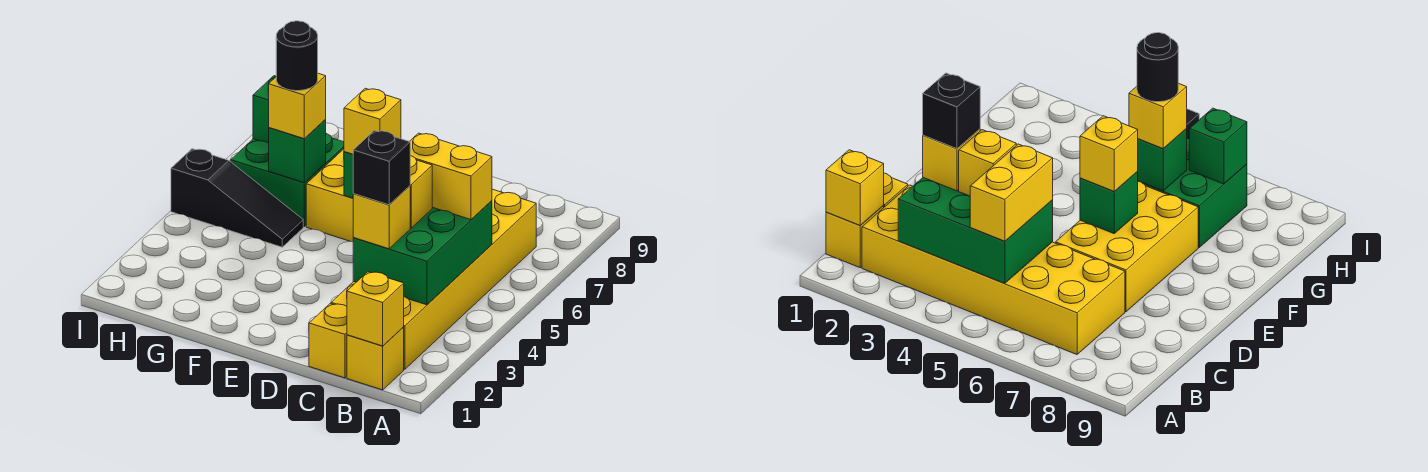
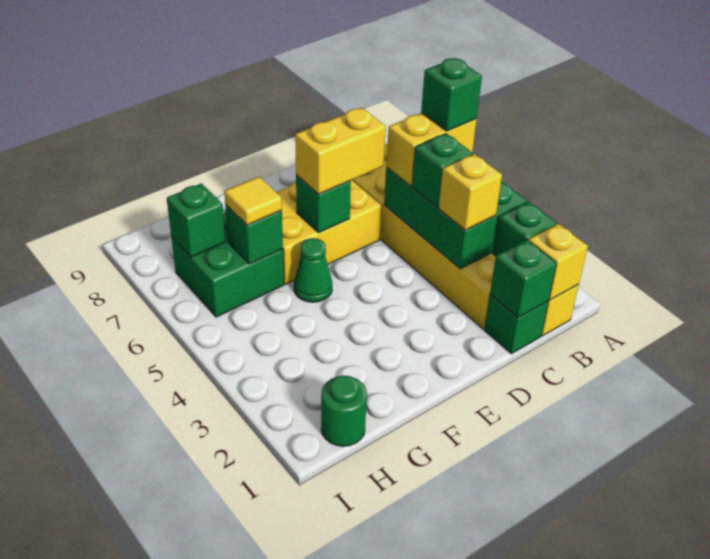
none -> green brick B2 level 2
none -> green brick B5 level 4
yellow brick C1 level 1 -> green brick C1 level 1
none -> green brick C1 level 2
black brick C3 level 4 -> none
yellow brick C4 level 3 -> green brick C4 level 3
yellow brick E6 level 3 -> yellow brick D6:E6 level 3
none -> green cone F5 level 1
black slope G5:I5 level 1 top I -> none
yellow brick G6 level 3 -> yellow tile G6 level 3
black round brick G6 level 4 -> none
none -> green round brick H1 level 1

